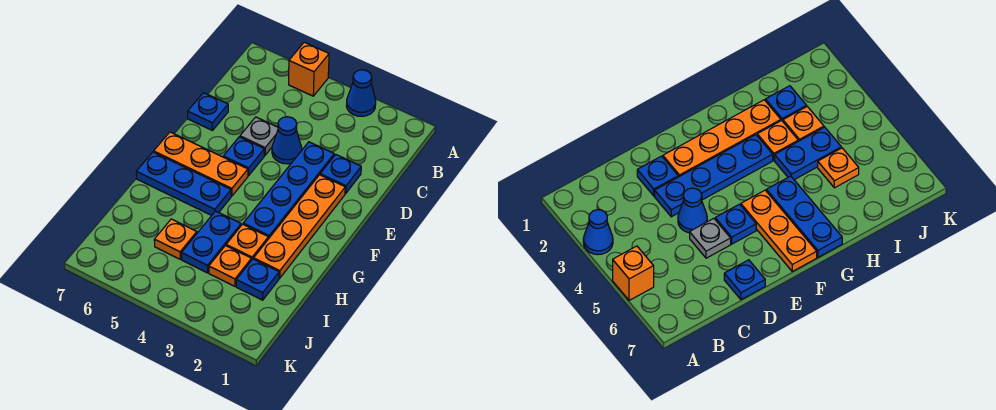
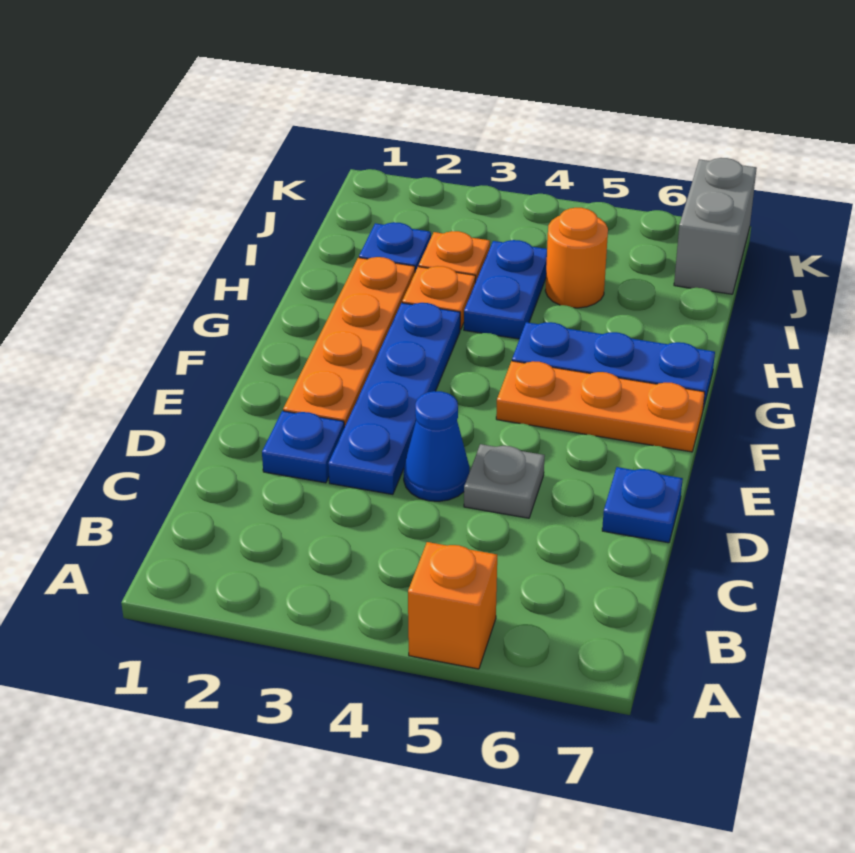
blue cone A3 level 1 -> none
blue plate E5 level 1 -> none
orange plate I5 level 1 -> orange round brick I5 level 1
none -> grey brick J7:K7 level 1

